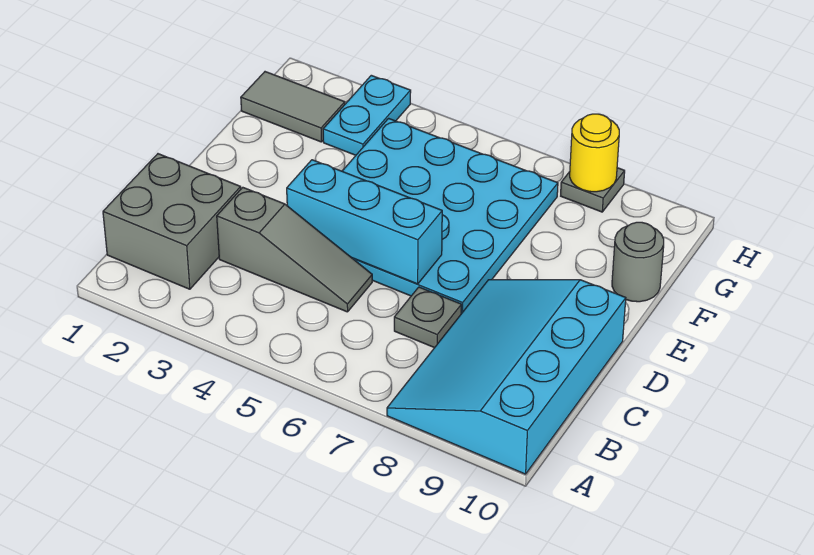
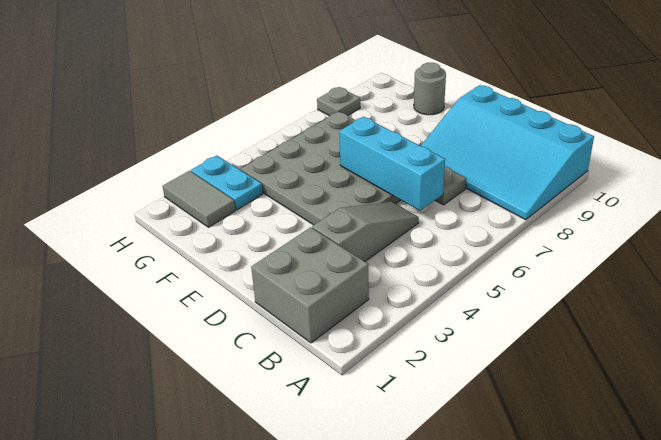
cyan plate D4:G7 level 1 -> grey plate D4:G7 level 1
cyan brick D4:D6 level 2 -> cyan brick C6:E6 level 2
grey tile G1:G2 level 1 -> grey tile G2:H2 level 1
yellow round brick H8 level 2 -> none

